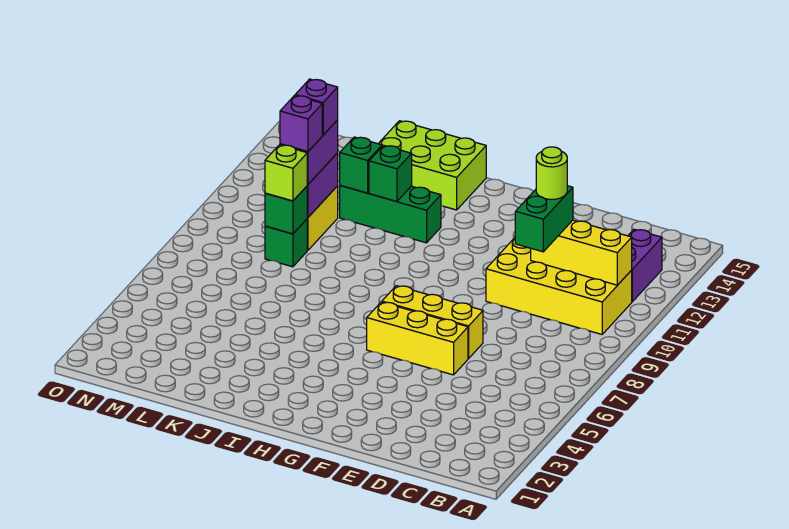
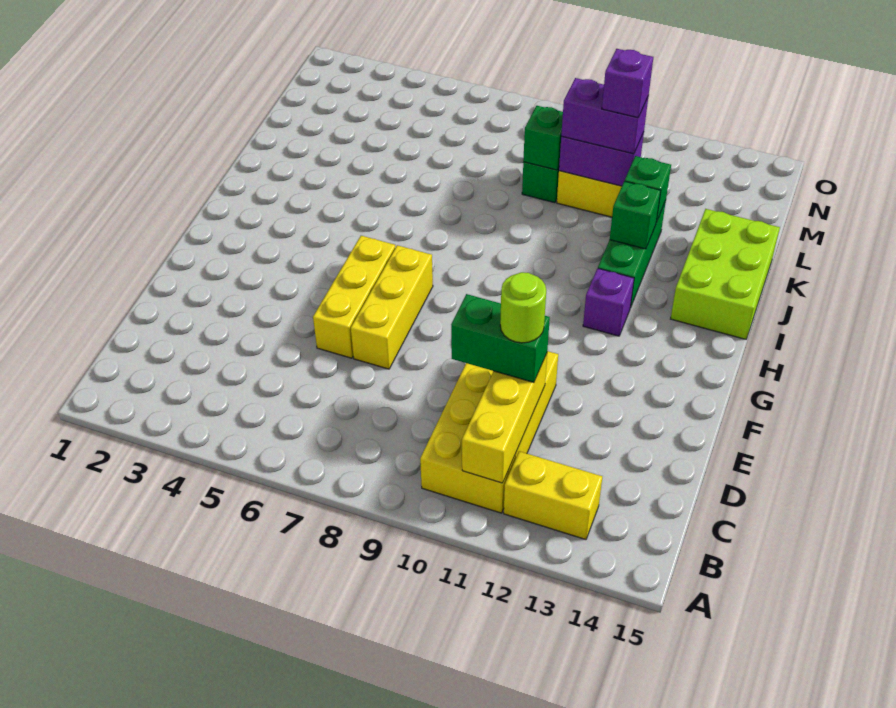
purple brick B12:B13 level 1 -> yellow brick B12:B13 level 1
lime brick L9 level 3 -> none
purple brick L10 level 4 -> purple brick H12 level 1

